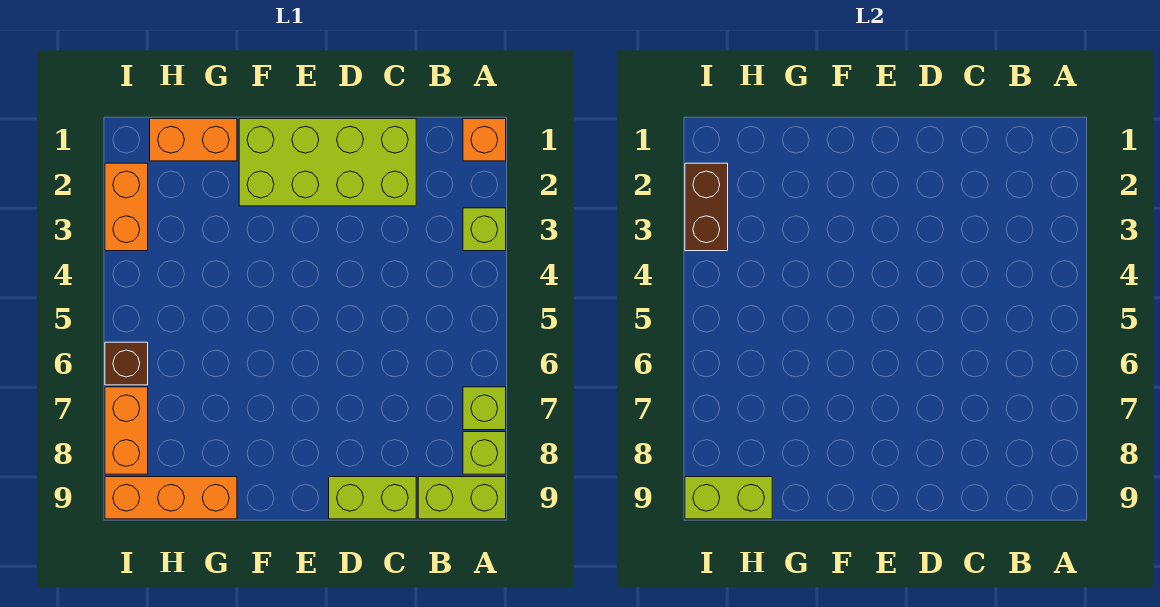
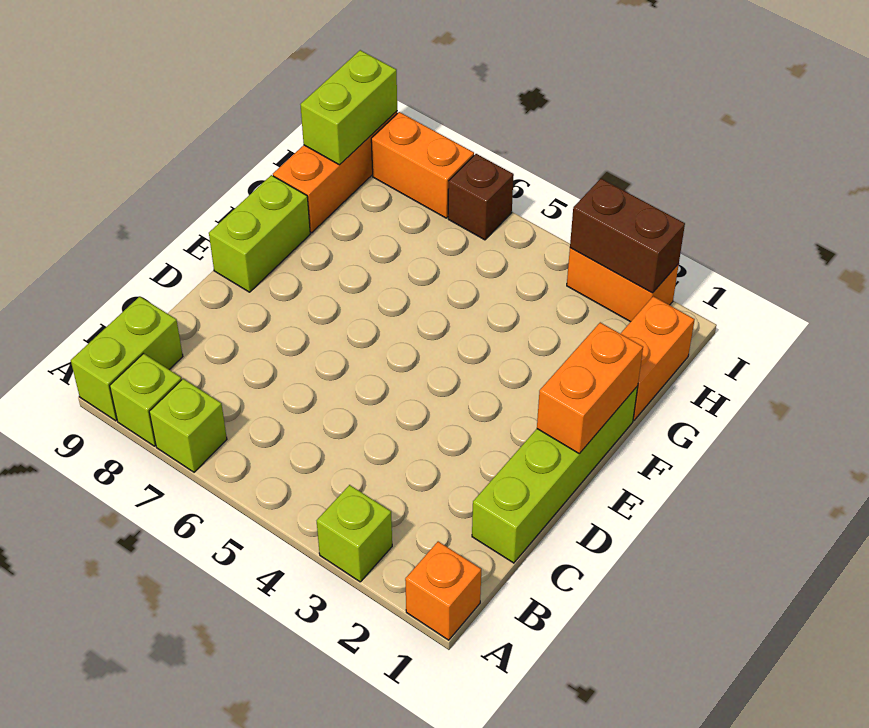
lime brick C1:F2 level 1 -> lime brick C1:F1 level 1
lime brick C9:D9 level 1 -> lime brick E9:F9 level 1
none -> orange brick E1:F1 level 2

